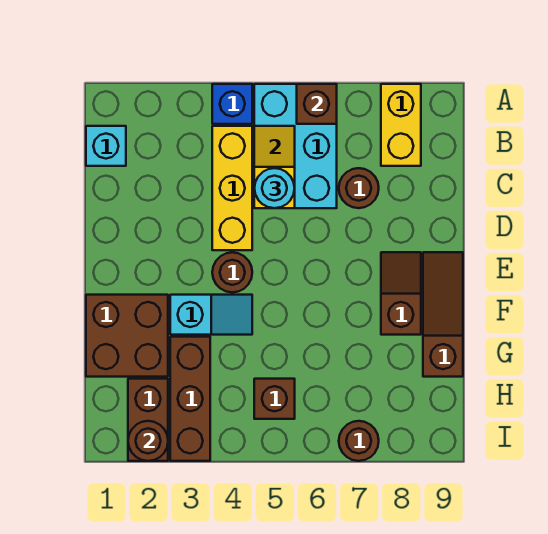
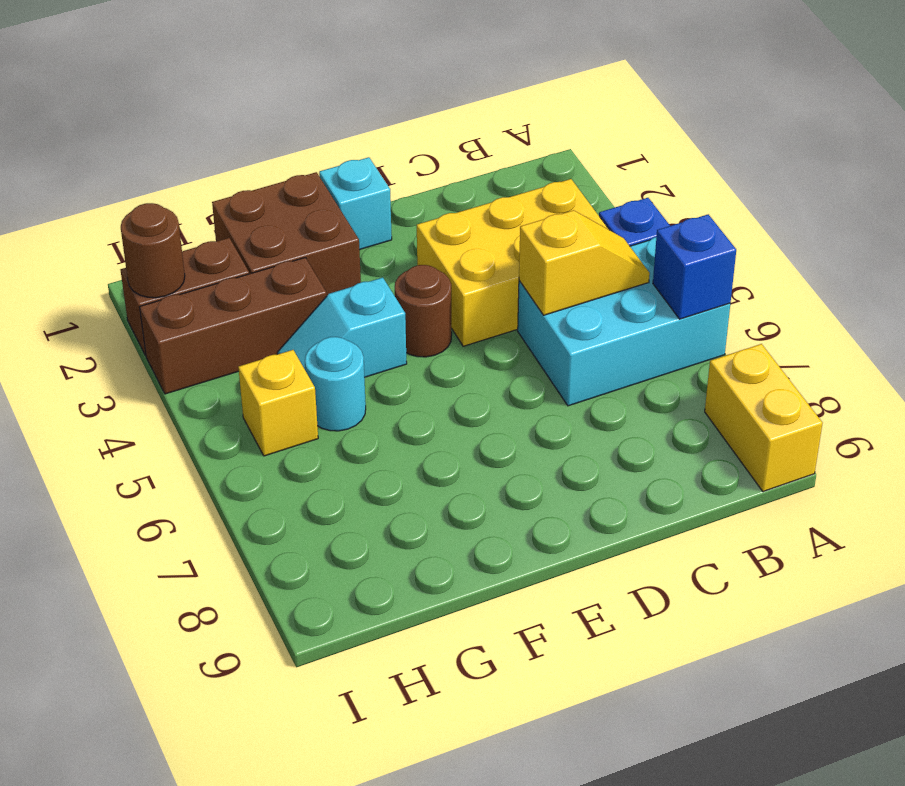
brown brick A6 level 2 -> blue brick A6 level 2
yellow brick A8:B8 level 1 -> yellow brick A8:A9 level 1
cyan brick B1 level 1 -> cyan brick E1 level 1
yellow brick B4:D4 level 1 -> yellow brick B3:D4 level 1
cyan round brick C5 level 3 -> cyan round brick G5 level 1
brown round brick C7 level 1 -> none
brown slope E8:F8 level 1 top F -> none
brown slope E9:G9 level 1 top G -> none
cyan slope F3:F4 level 1 top 3 -> cyan slope F4:G4 level 1 top F
brown brick H5 level 1 -> yellow brick H5 level 1
brown round brick I7 level 1 -> none

